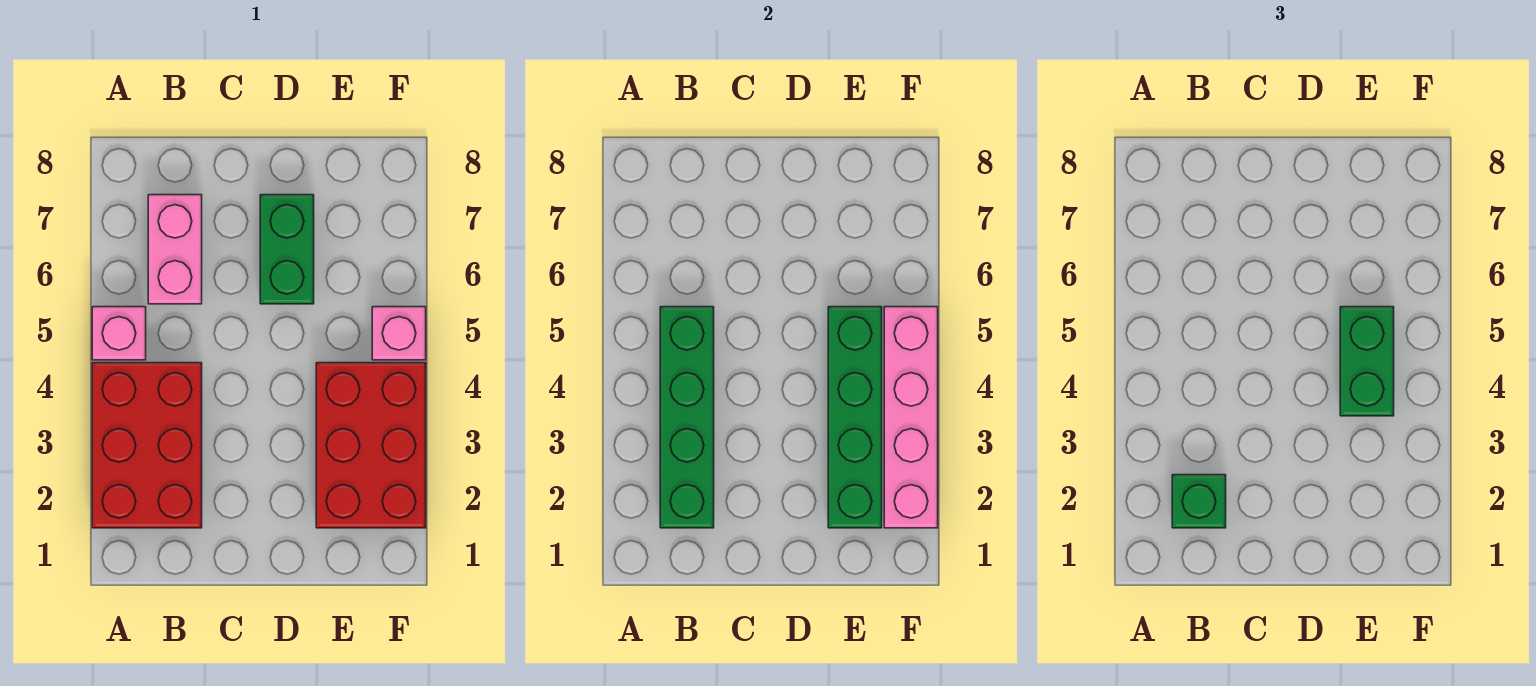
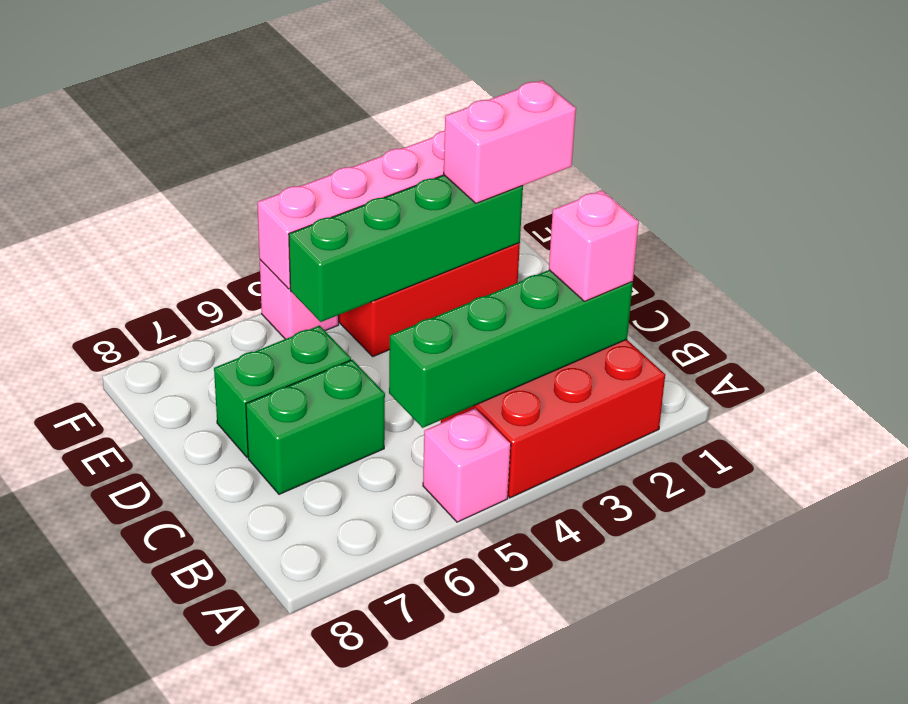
green brick B2 level 3 -> pink brick B2 level 3
pink brick B6:B7 level 1 -> pink brick E1:E2 level 3
green brick E4:E5 level 3 -> green brick C6:C7 level 1

